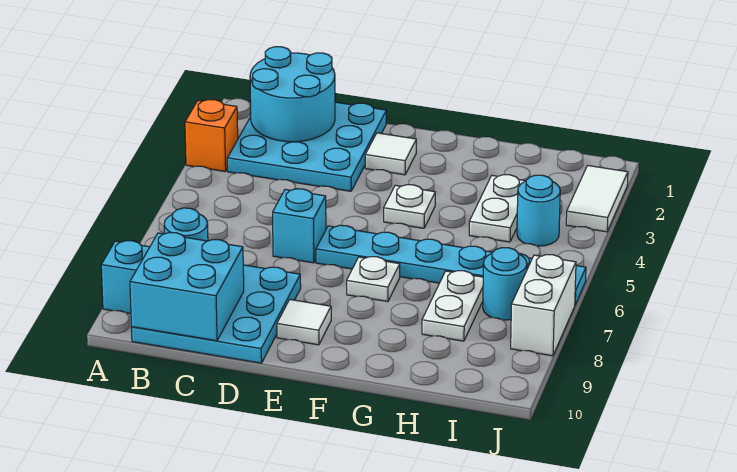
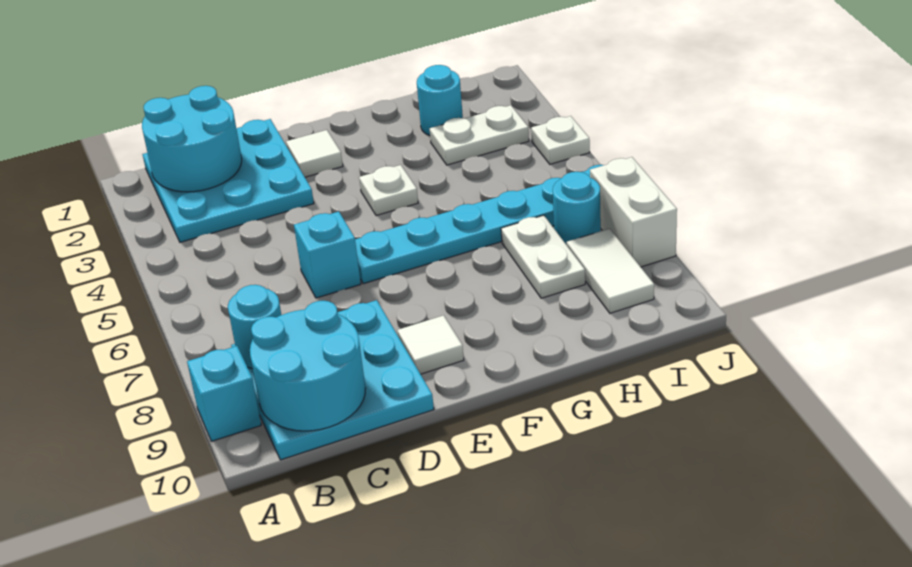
orange brick A3 level 1 -> none
cyan brick B9:C10 level 2 -> cyan round brick B9:C10 level 2
white plate F7 level 1 -> white plate J4 level 1
white plate H3:H4 level 1 -> white plate H3:I3 level 1
cyan round brick I4 level 1 -> cyan round brick H2 level 1
white tile J2:J3 level 1 -> white tile I8:I9 level 1

